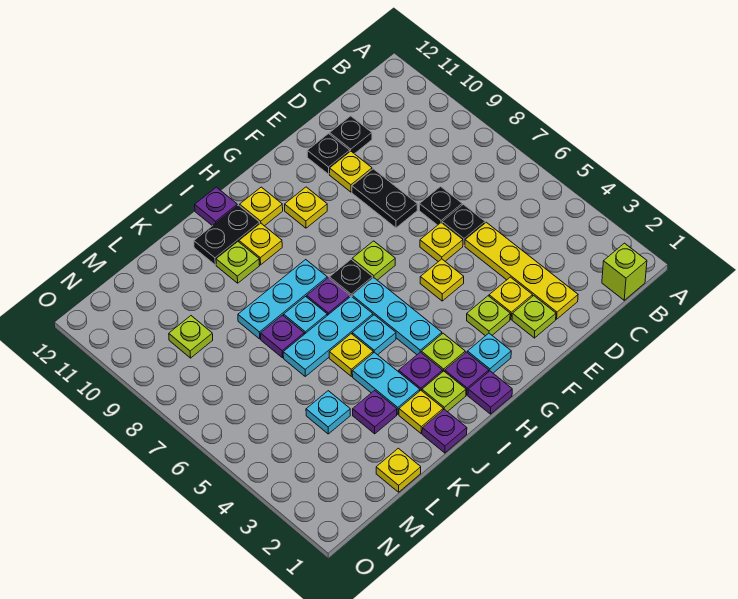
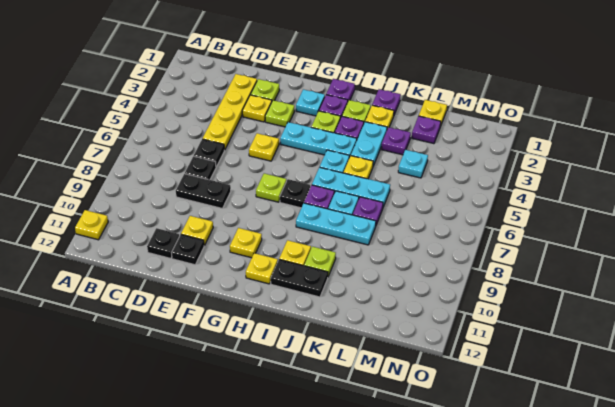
lime brick B1 level 1 -> none
yellow plate E6 level 1 -> yellow plate A11 level 1
black plate E8:E9 level 1 -> black plate D8:E8 level 1
cyan plate H4:H6 level 1 -> cyan plate G4:I4 level 1
purple plate I12 level 1 -> purple plate L2 level 1
lime plate M9 level 1 -> none

